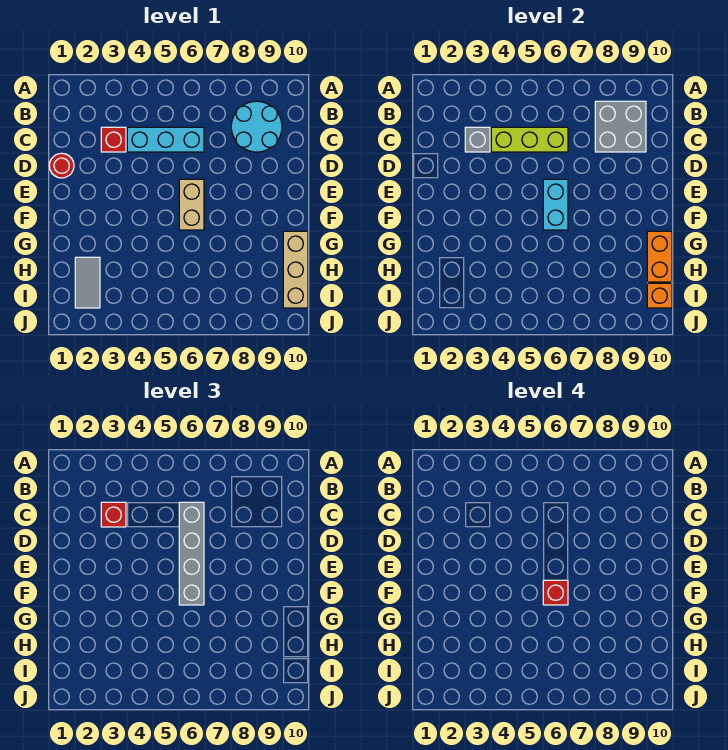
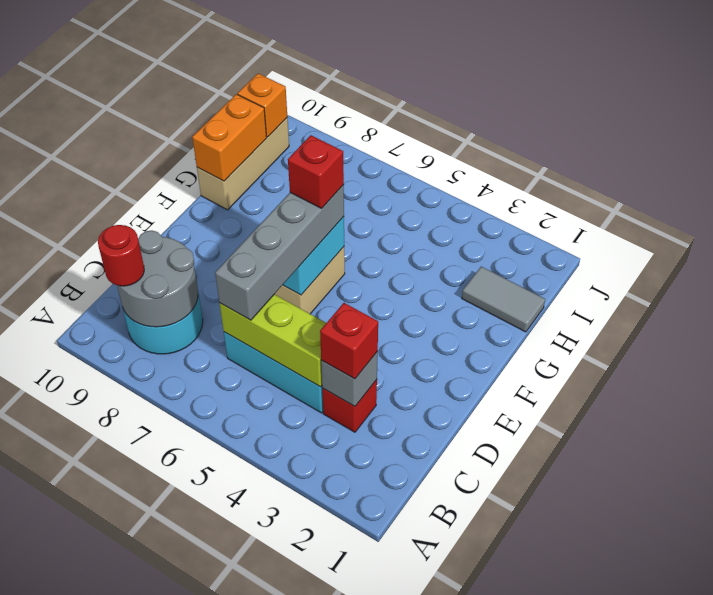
grey brick B8:C9 level 2 -> grey round brick B8:C9 level 2
red round brick D1 level 1 -> red round brick B9 level 3
grey tile H2:I2 level 1 -> grey tile H1:H2 level 1

